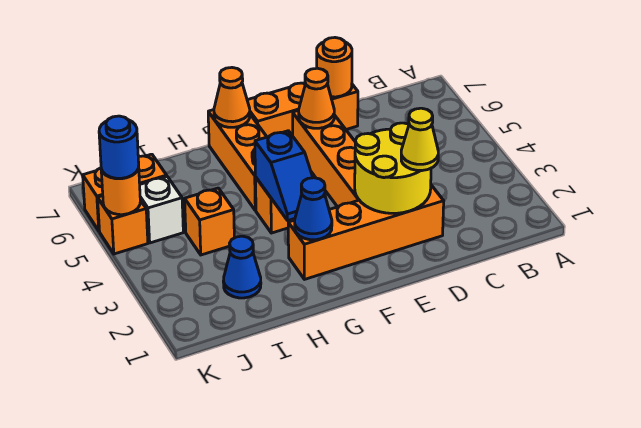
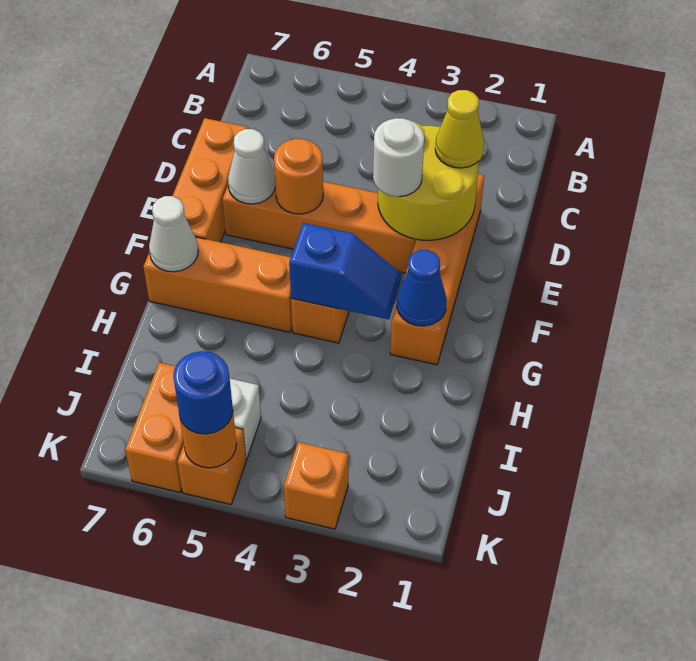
orange round brick D7 level 2 -> orange round brick E5 level 2
none -> white round brick E3 level 3
orange cone E6 level 2 -> white cone E6 level 2
orange cone G7 level 2 -> white cone G7 level 2
blue cone I2 level 1 -> none
orange brick I4 level 1 -> orange brick K3 level 1

